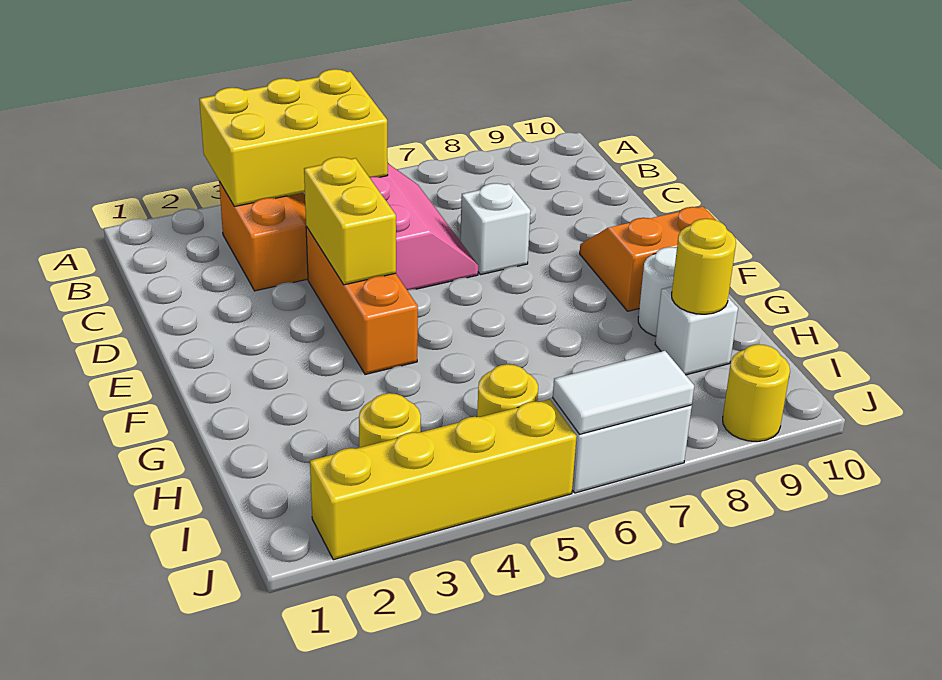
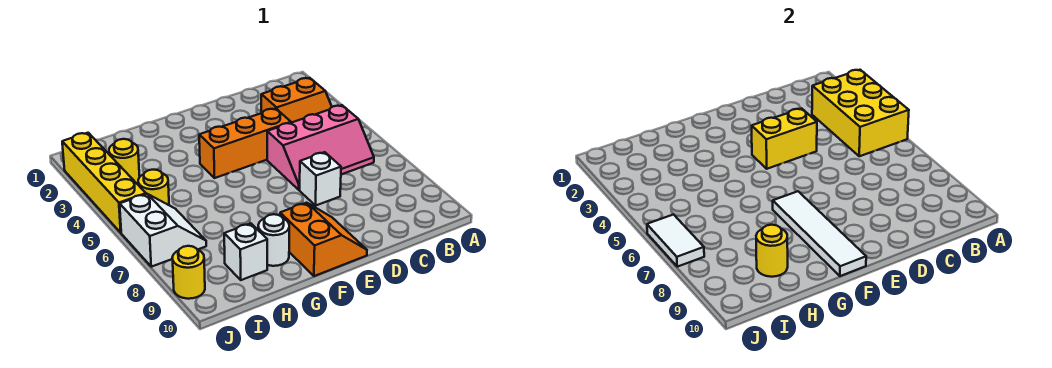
none -> white tile F7:F10 level 2

